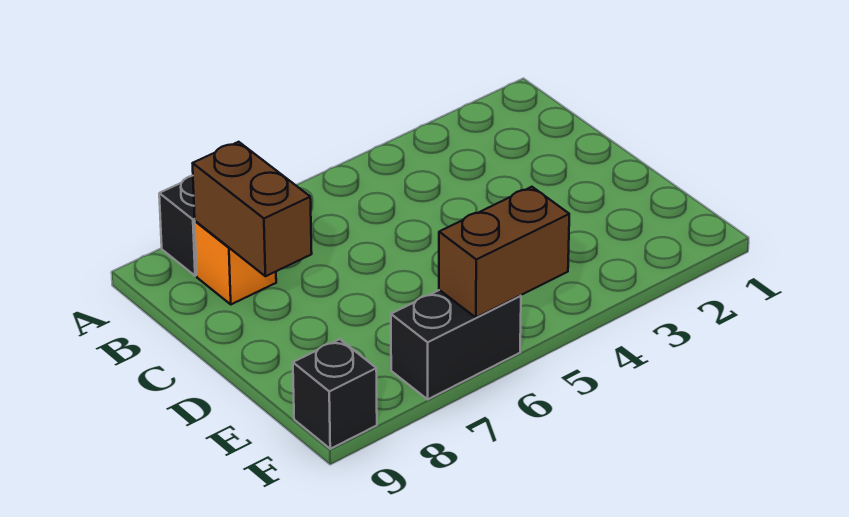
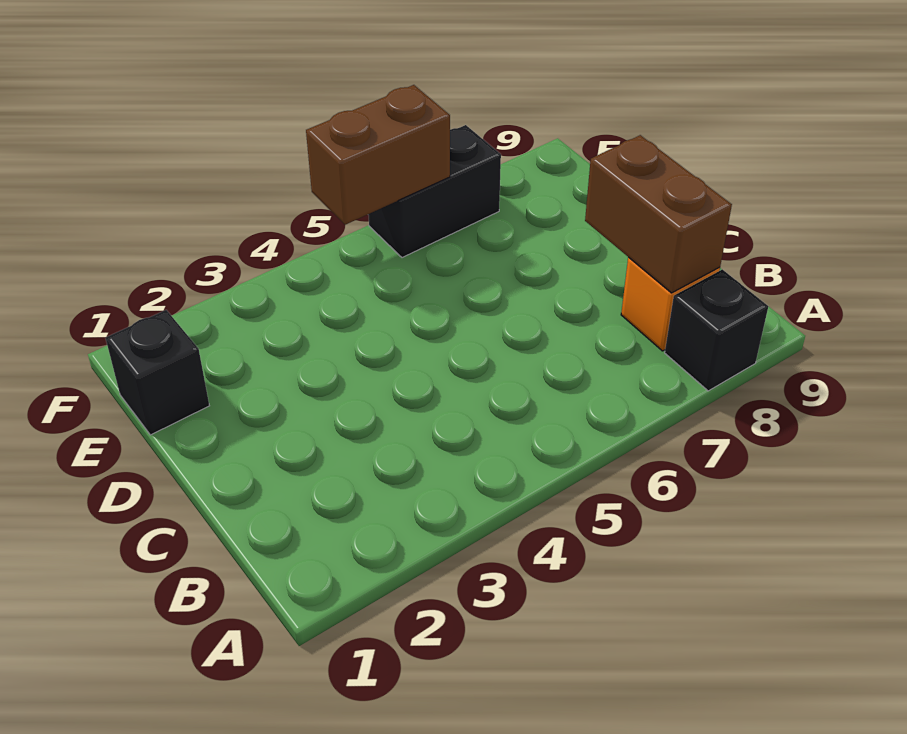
black brick F9 level 1 -> black brick E1 level 1

